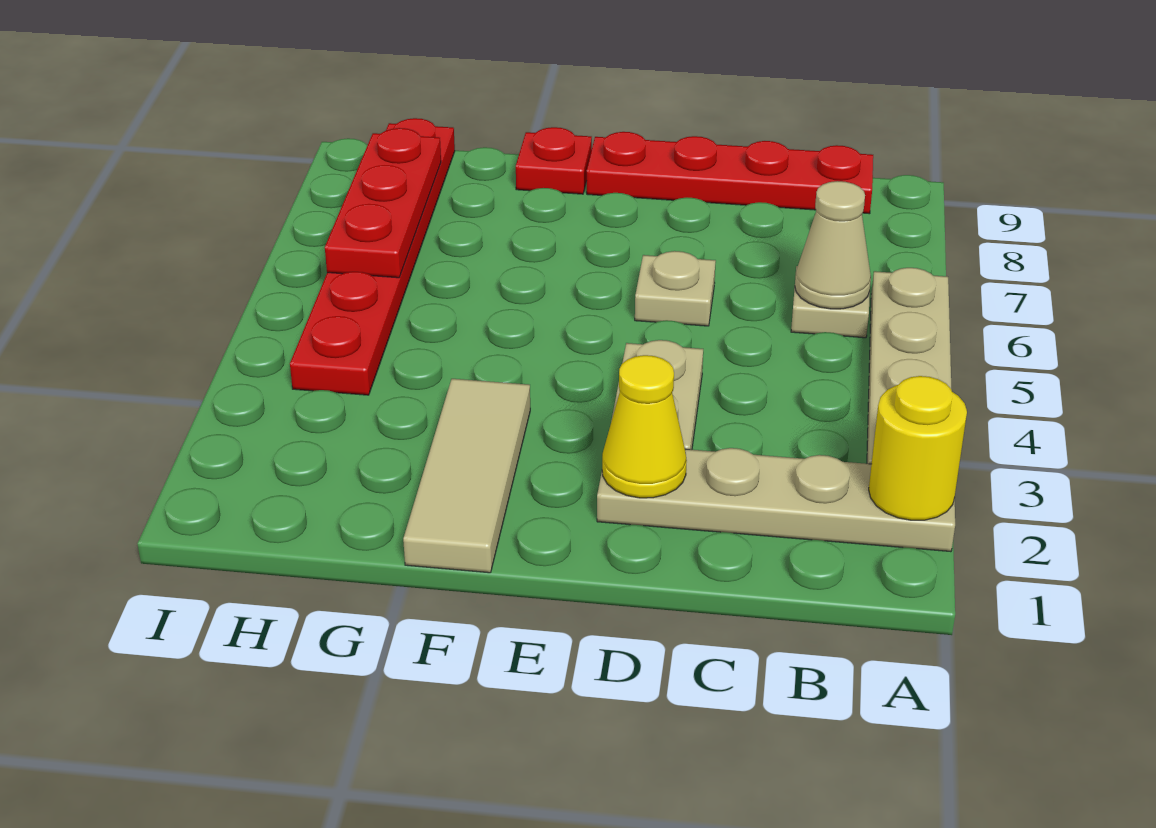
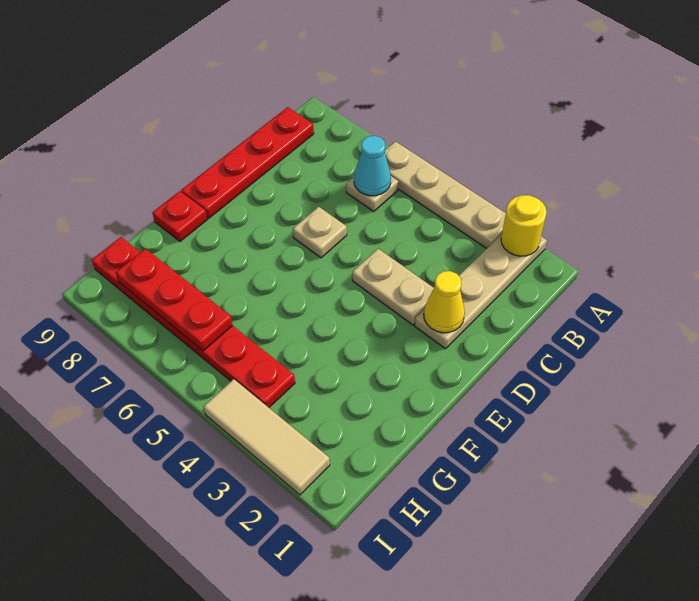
tan cone B6 level 2 -> cyan cone B6 level 2
tan tile F1:F3 level 1 -> tan tile I2:I4 level 1

